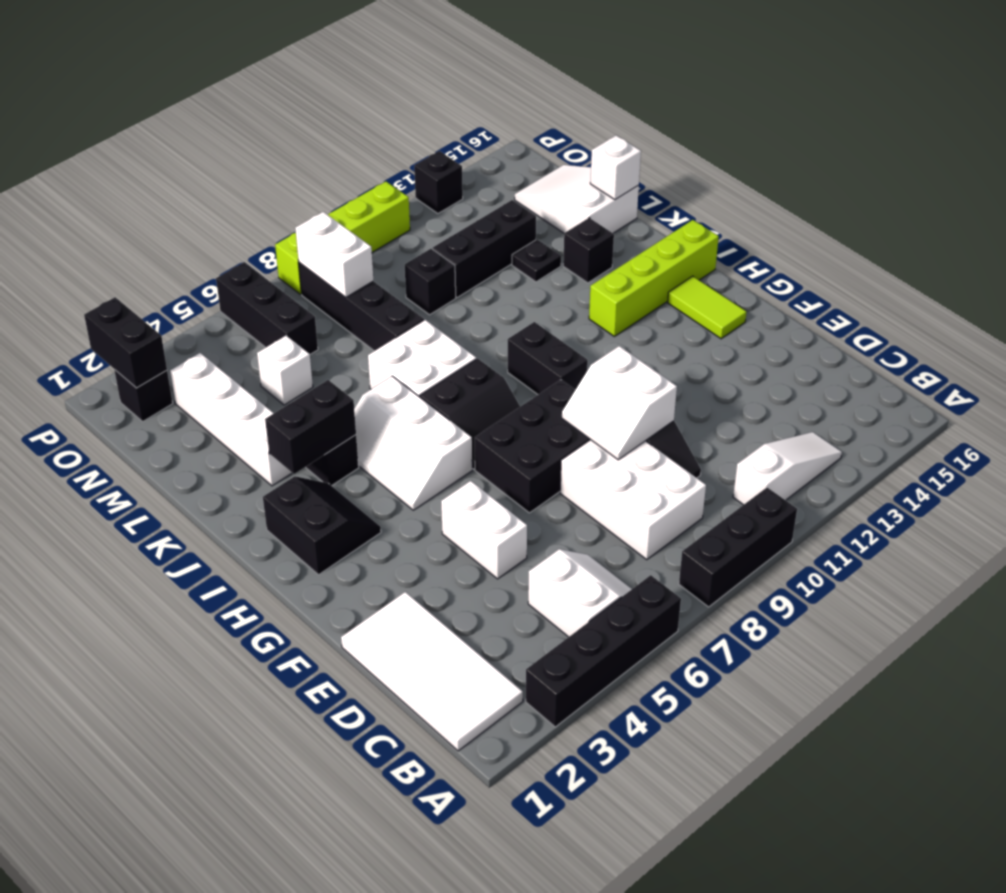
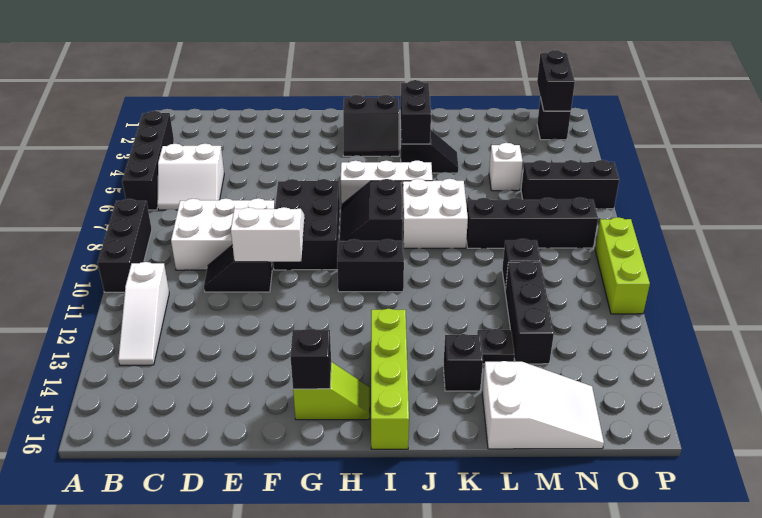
white tile B1:E2 level 1 -> none
white brick E5:F5 level 1 -> none
lime tile G15:H15 level 1 -> lime slope G15:H15 level 1 top G
white brick K3:N3 level 1 -> none
white brick L16 level 2 -> none
white brick N8:O8 level 2 -> none
black brick O2:P2 level 2 -> black brick O1:O2 level 2
lime brick P8:P11 level 1 -> lime brick P9:P11 level 1
black brick P13 level 1 -> black brick G15 level 2

